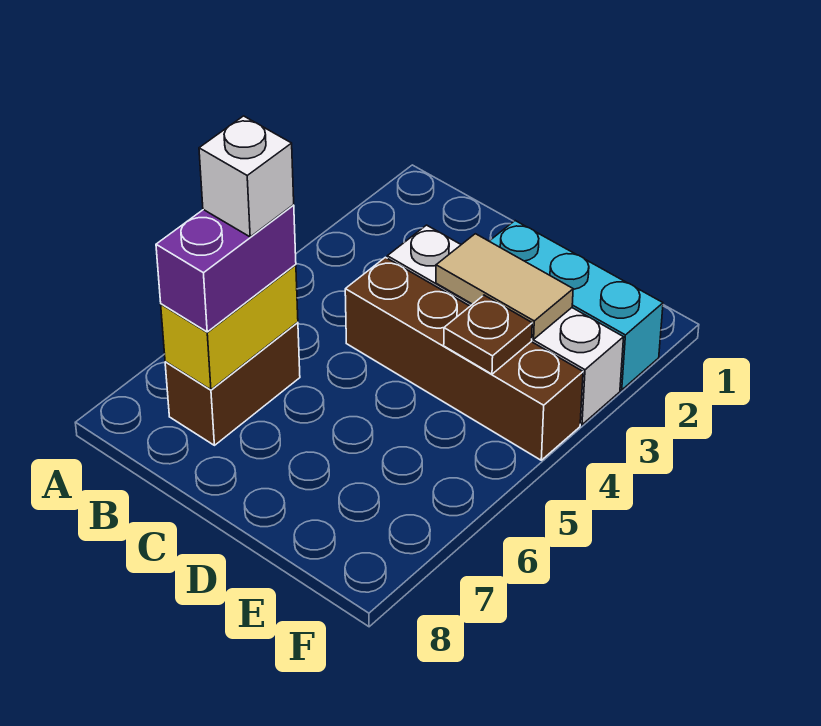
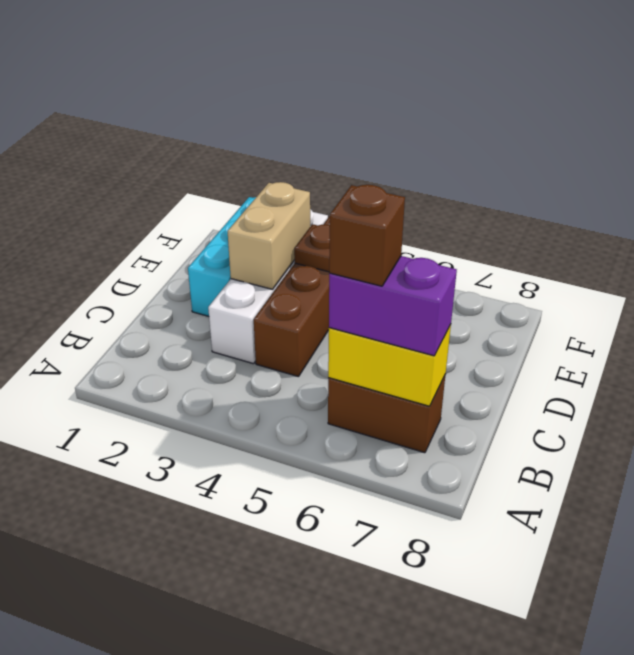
white brick B6 level 4 -> brown brick B6 level 4
tan tile D3:E3 level 2 -> tan brick D3:E3 level 2

